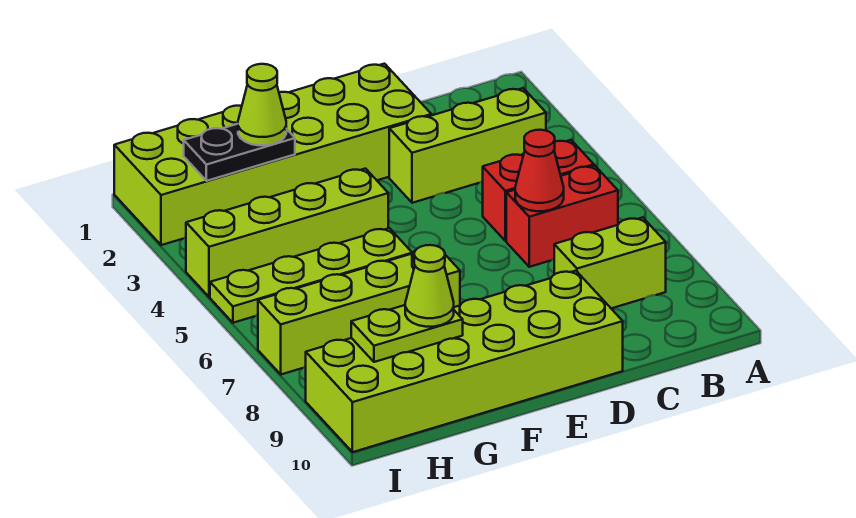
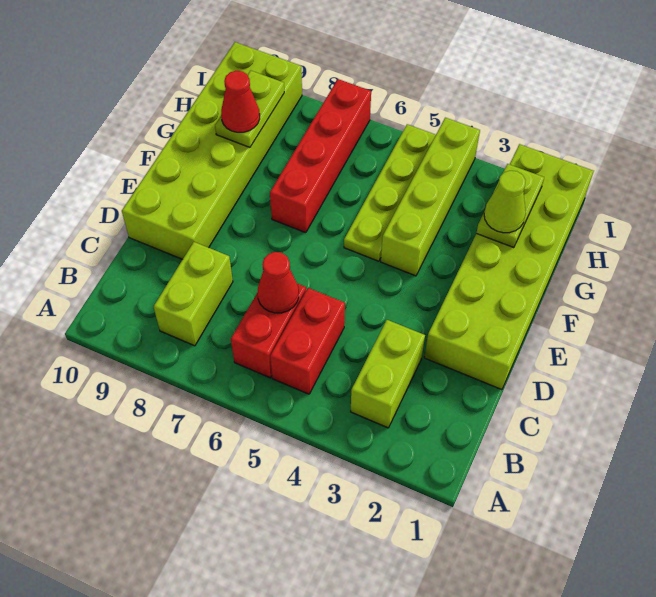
lime brick B3:D3 level 1 -> lime brick B3:C3 level 1
lime brick F7:I7 level 1 -> red brick F7:I7 level 1
black plate G2:H2 level 2 -> lime plate G2:H2 level 2
lime cone G9 level 3 -> red cone G9 level 3

